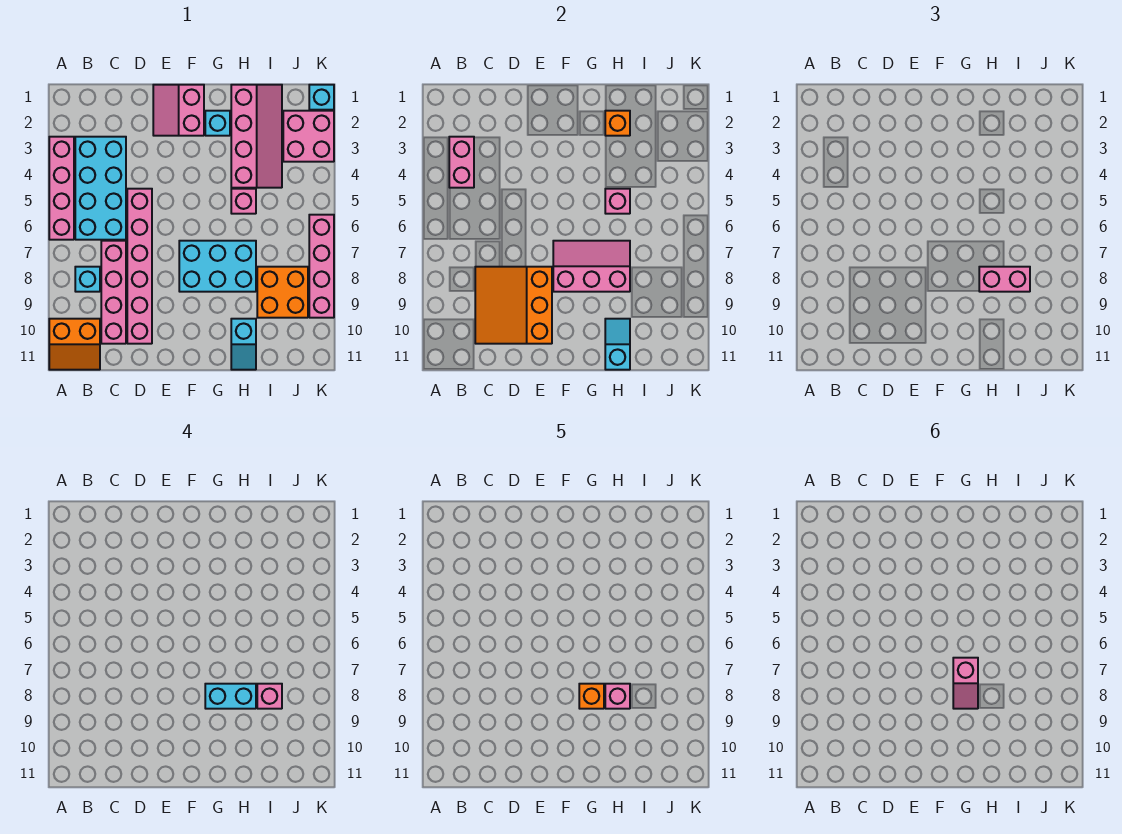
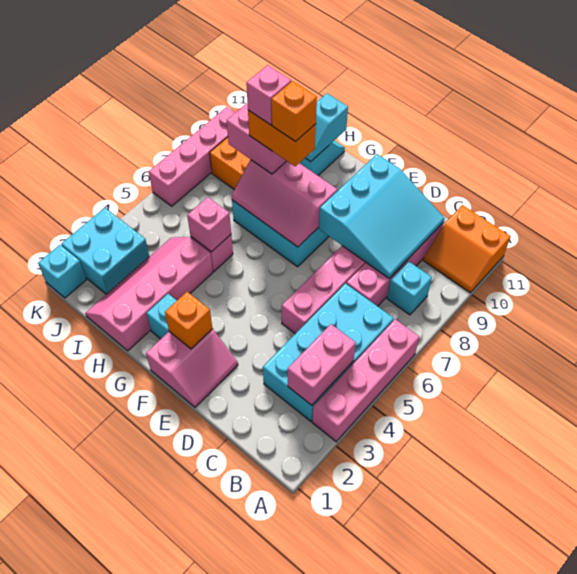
orange slope A10:B11 level 1 top 10 -> orange slope A10:B11 level 1 top 11
orange slope C8:E10 level 2 top E -> cyan slope C8:E10 level 2 top E
pink slope G7:G8 level 6 top 7 -> none
cyan brick G8:H8 level 4 -> orange brick G8:H8 level 4
orange brick H2 level 2 -> orange brick F2 level 2
pink brick I8 level 4 -> none
pink brick J2:K3 level 1 -> cyan brick J2:K3 level 1

